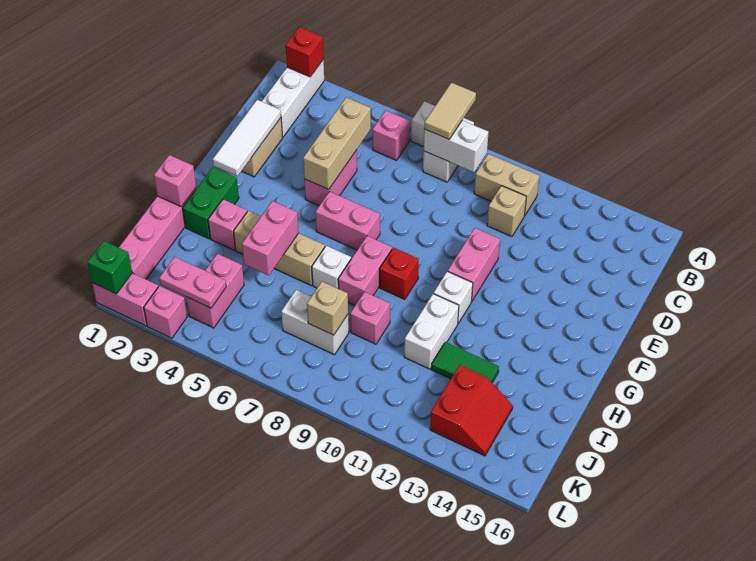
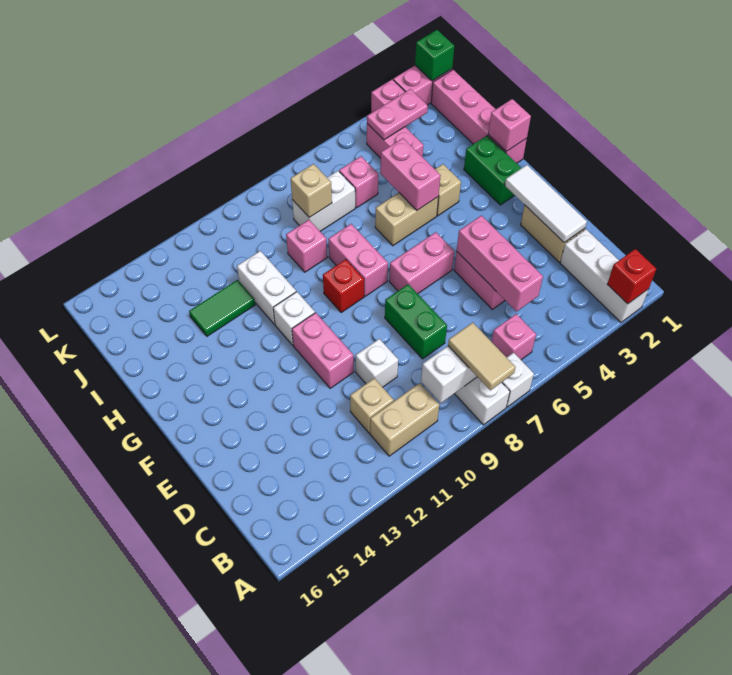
tan brick C5:E5 level 2 -> pink brick C5:E5 level 2
none -> green brick D8:E8 level 1
pink brick H3 level 1 -> pink brick J6 level 1
white brick H7 level 1 -> white brick D10 level 1
red slope J13:K14 level 1 top 13 -> none

